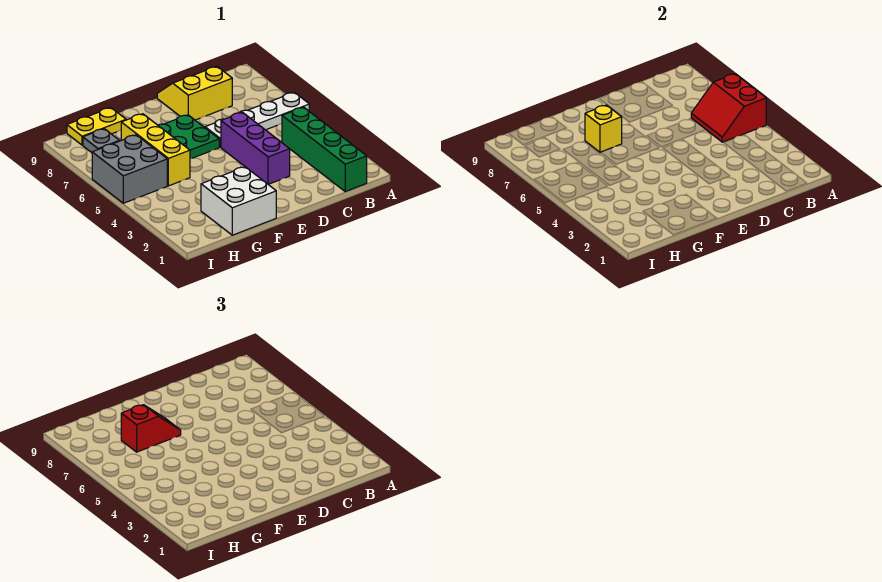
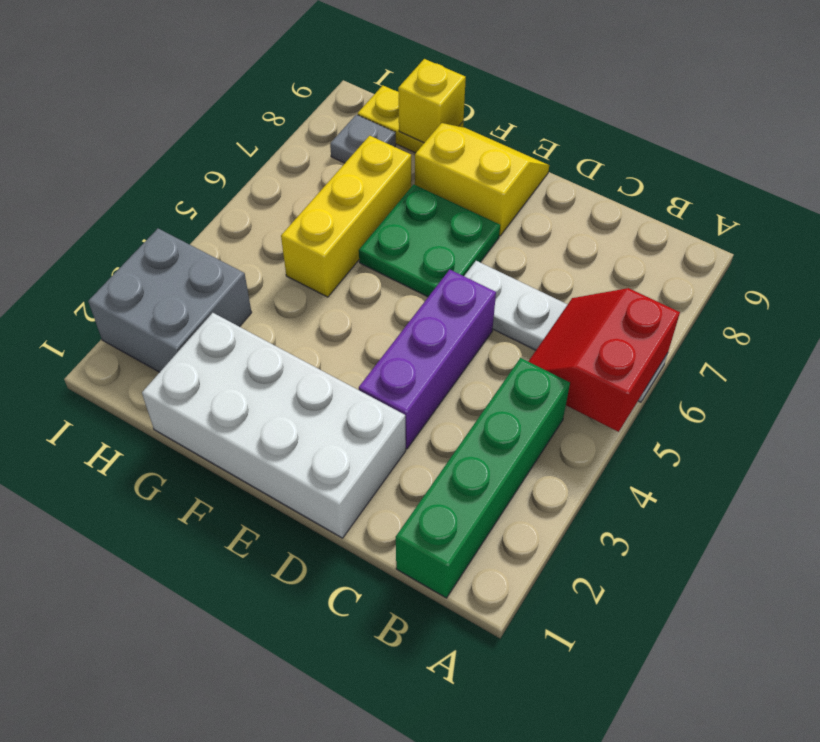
yellow slope C8:D9 level 1 top 8 -> yellow slope E8:F9 level 1 top 8
white brick F1:G2 level 1 -> white brick D1:G2 level 1
yellow brick F7 level 2 -> yellow brick G9 level 2
red slope F7:G7 level 3 top G -> none
grey brick H5:I6 level 1 -> grey brick H2:I3 level 1

